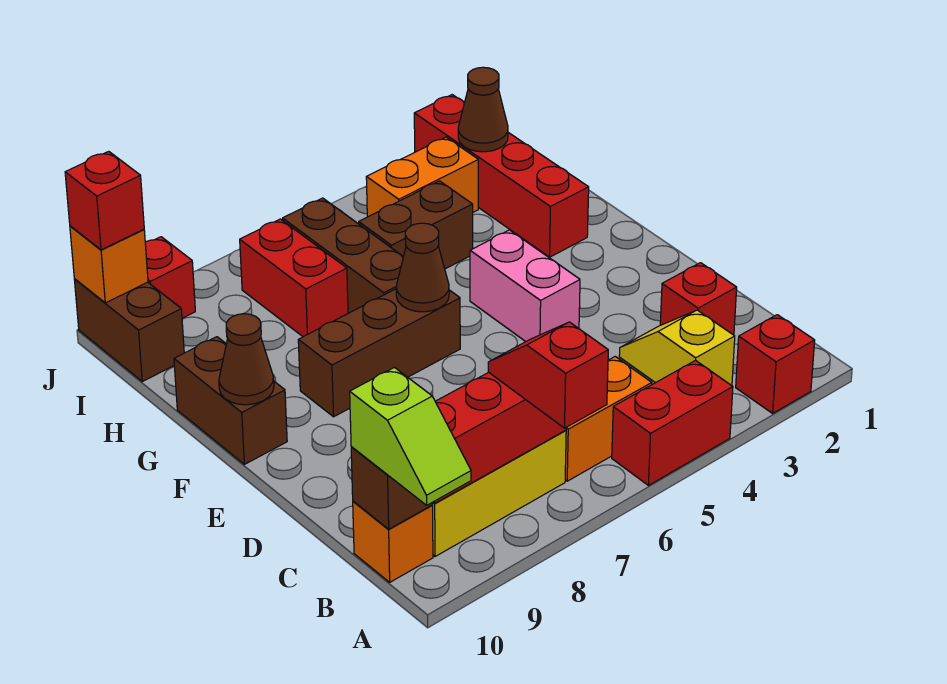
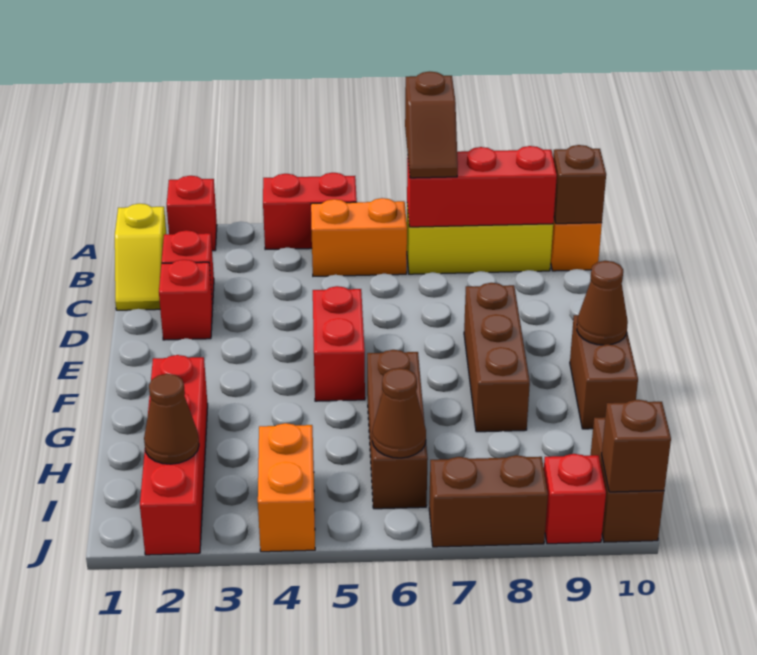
red slope A7:B7 level 3 top A -> brown slope A7:B7 level 3 top A
lime slope A10:B10 level 3 top B -> none
yellow slope B3:C3 level 1 top B -> yellow slope B1:C1 level 1 top B
pink brick E4:F4 level 1 -> none
brown brick F6:F8 level 1 -> brown brick E8:G8 level 1
brown cone F6 level 2 -> brown cone I6 level 2
brown brick H4:H5 level 1 -> brown brick J7:J8 level 1
red brick H7:I7 level 1 -> red brick E5:F5 level 1
orange brick I3:I4 level 1 -> orange brick I4:J4 level 1
orange brick J10 level 2 -> brown brick J10 level 2
red brick J10 level 3 -> red brick D2 level 1

